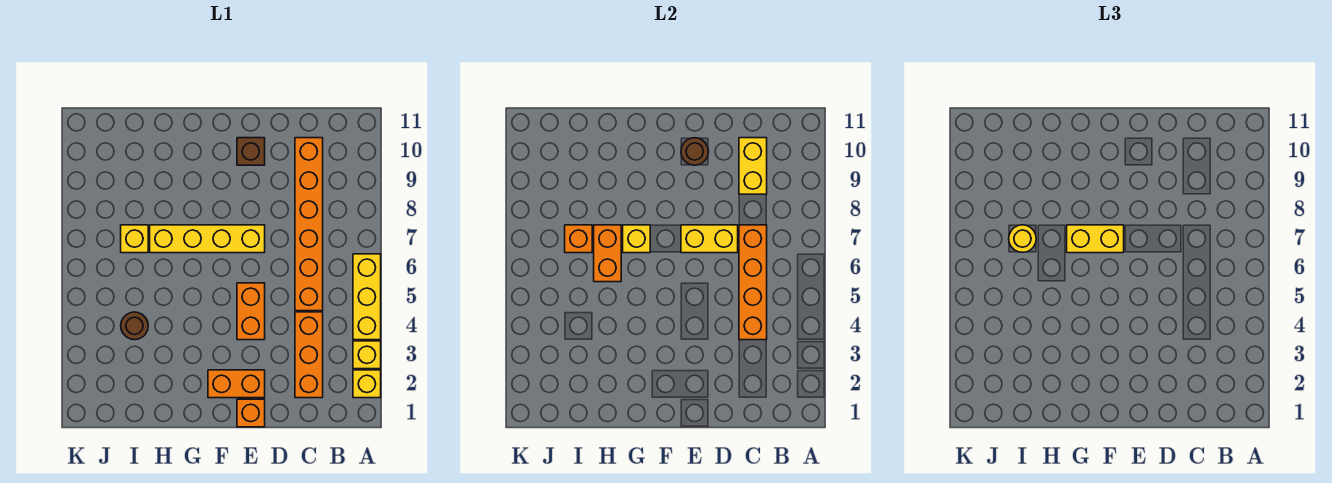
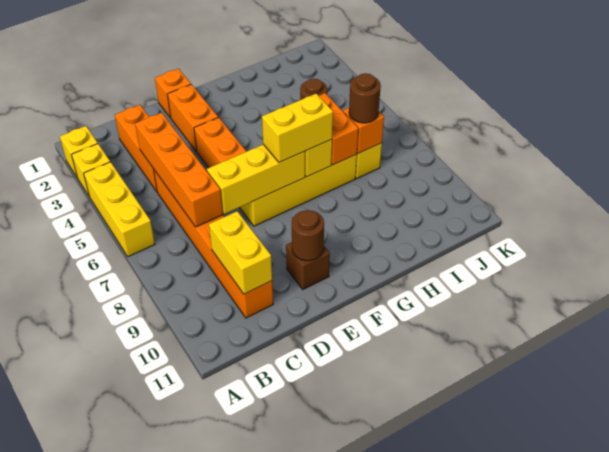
yellow brick D7:E7 level 2 -> yellow brick D7:F7 level 2
orange brick E2:F2 level 1 -> orange brick E2:E3 level 1
yellow round brick I7 level 3 -> brown round brick I7 level 3

